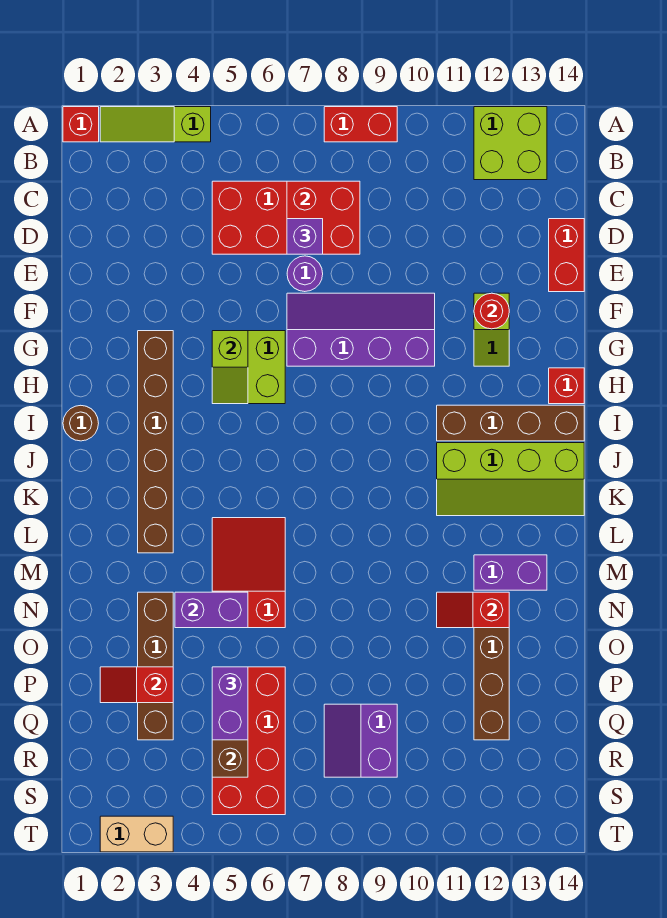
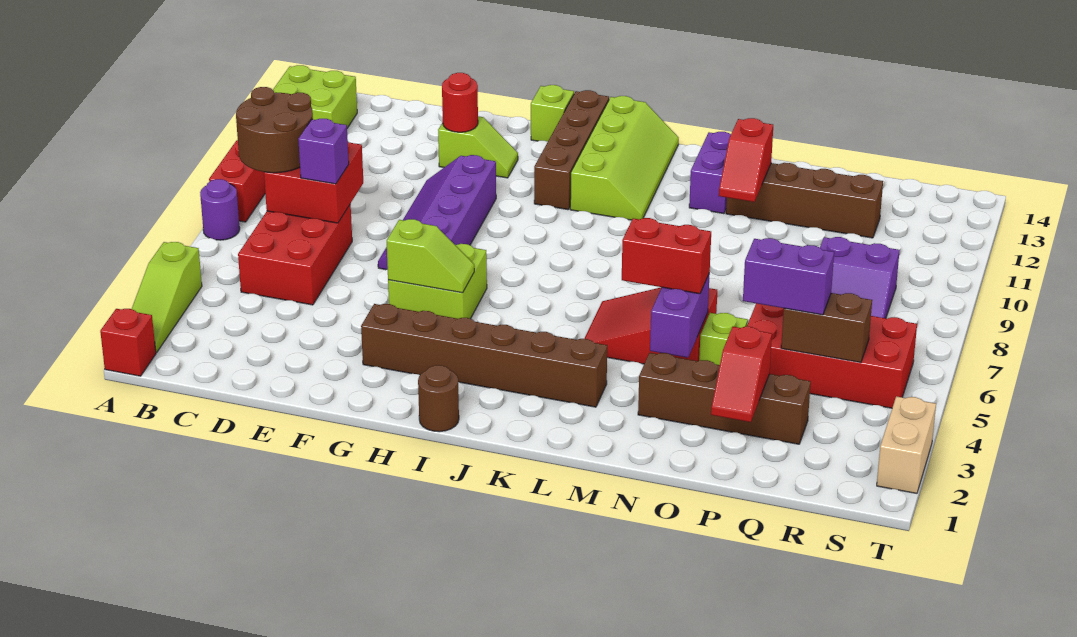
none -> brown round brick B7:C8 level 3
red brick D14:E14 level 1 -> red brick M5:N5 level 3
purple round brick E7 level 1 -> purple round brick A7 level 1
red brick H14 level 1 -> lime brick H14 level 1
none -> lime brick O5 level 1

